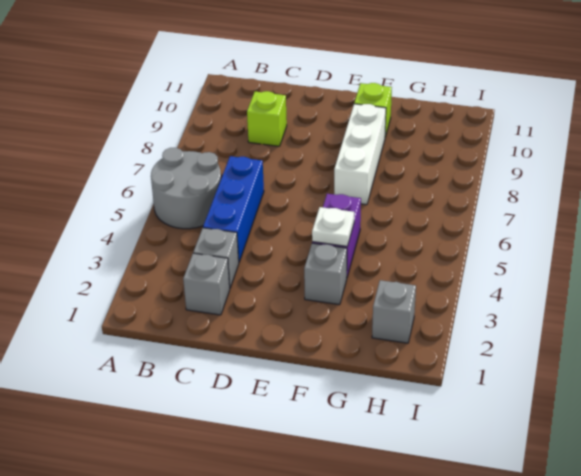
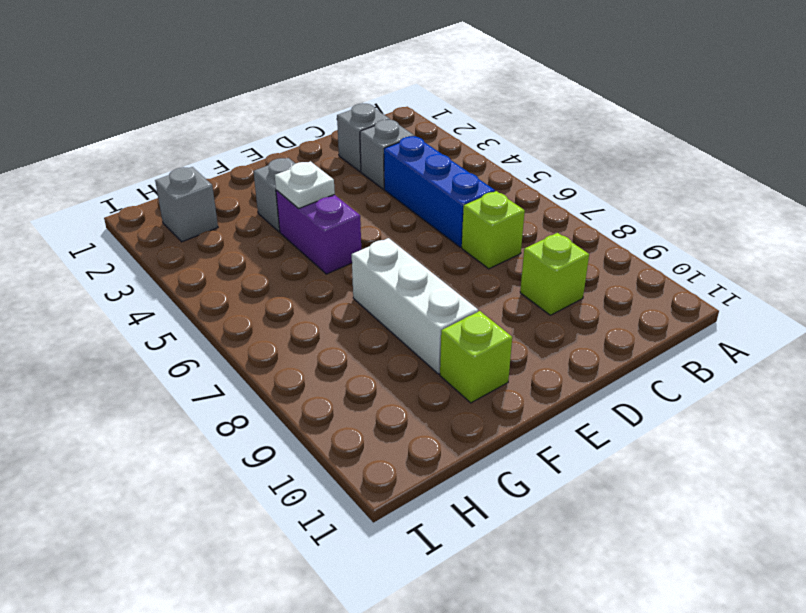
grey round brick A5:B6 level 1 -> none
none -> lime brick C7 level 1

